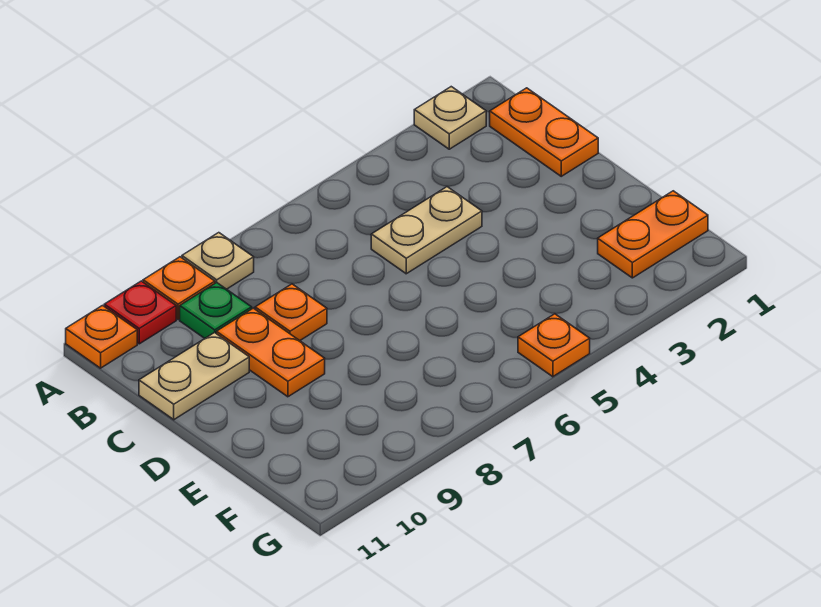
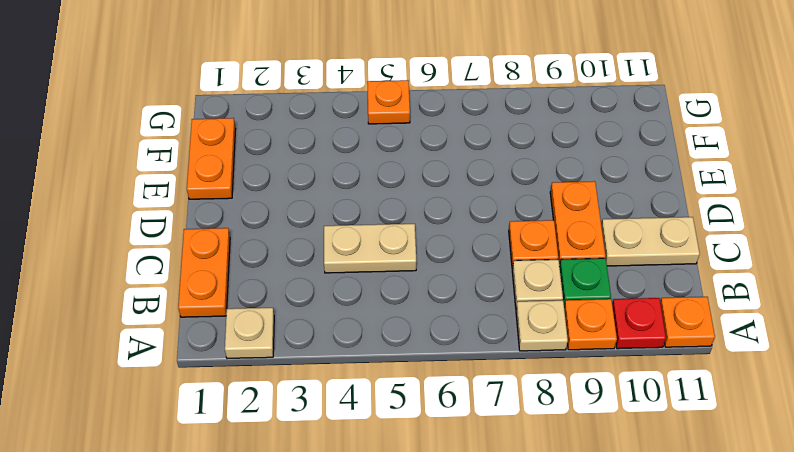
none -> tan plate B8 level 1
orange plate F1:F2 level 1 -> orange plate E1:F1 level 1

